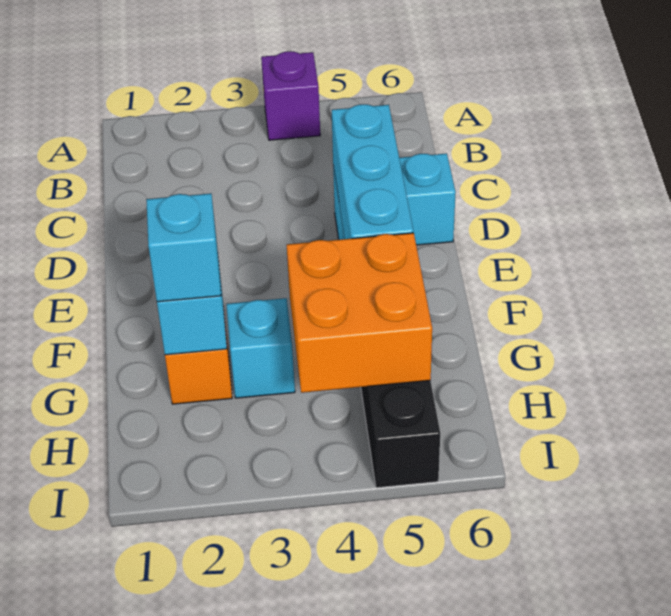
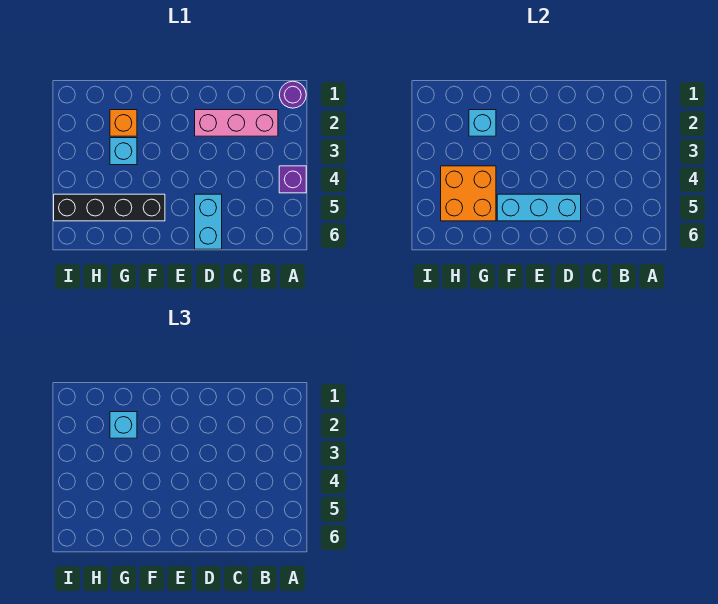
none -> purple round brick A1 level 1
none -> pink brick B2:D2 level 1

